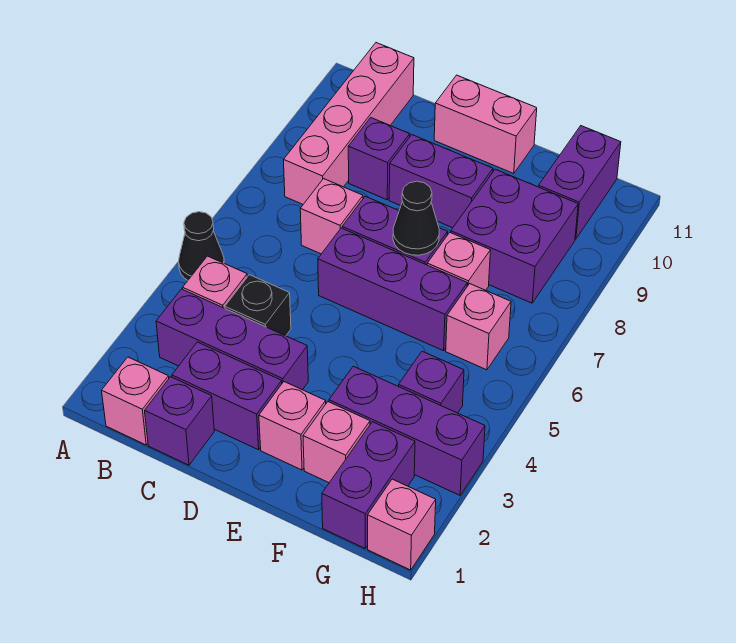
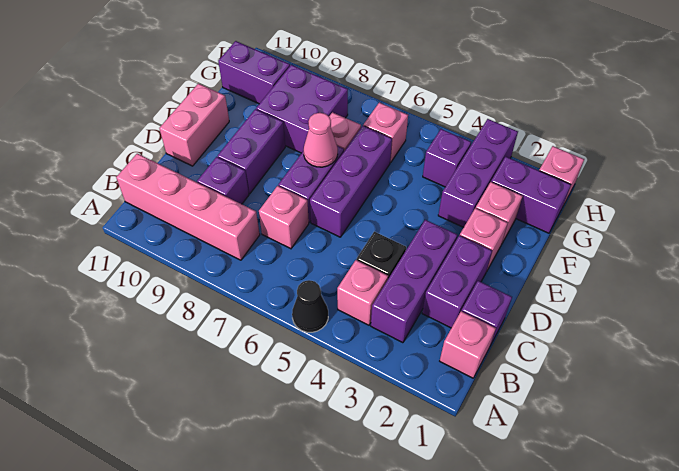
black cone E7 level 2 -> pink cone E7 level 2

